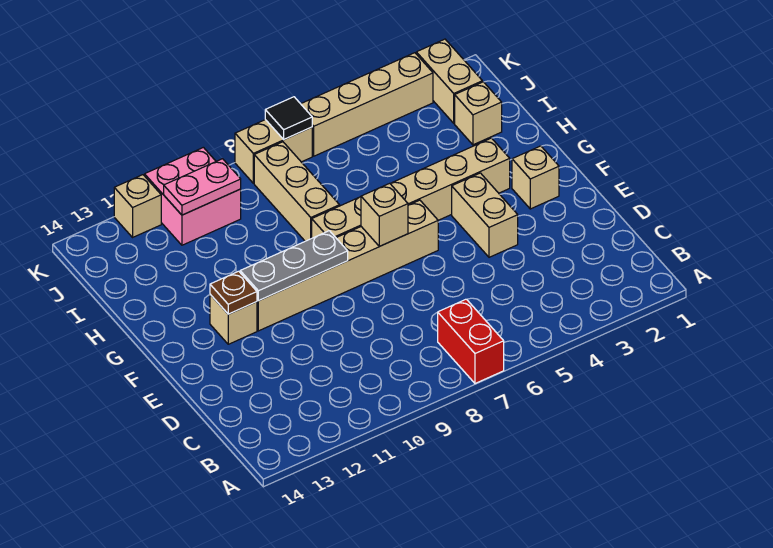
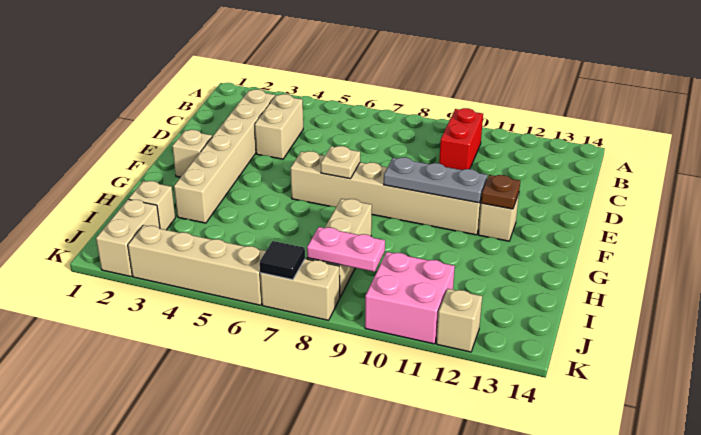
red brick A7:B7 level 1 -> red brick B10:C10 level 1
tan brick E4:F4 level 1 -> tan brick C4:D4 level 1
tan brick F7 level 2 -> tan plate F7 level 2
tan brick G3:G8 level 1 -> tan brick C3:H3 level 1
pink plate J10:J11 level 2 -> pink plate J8:J9 level 2

